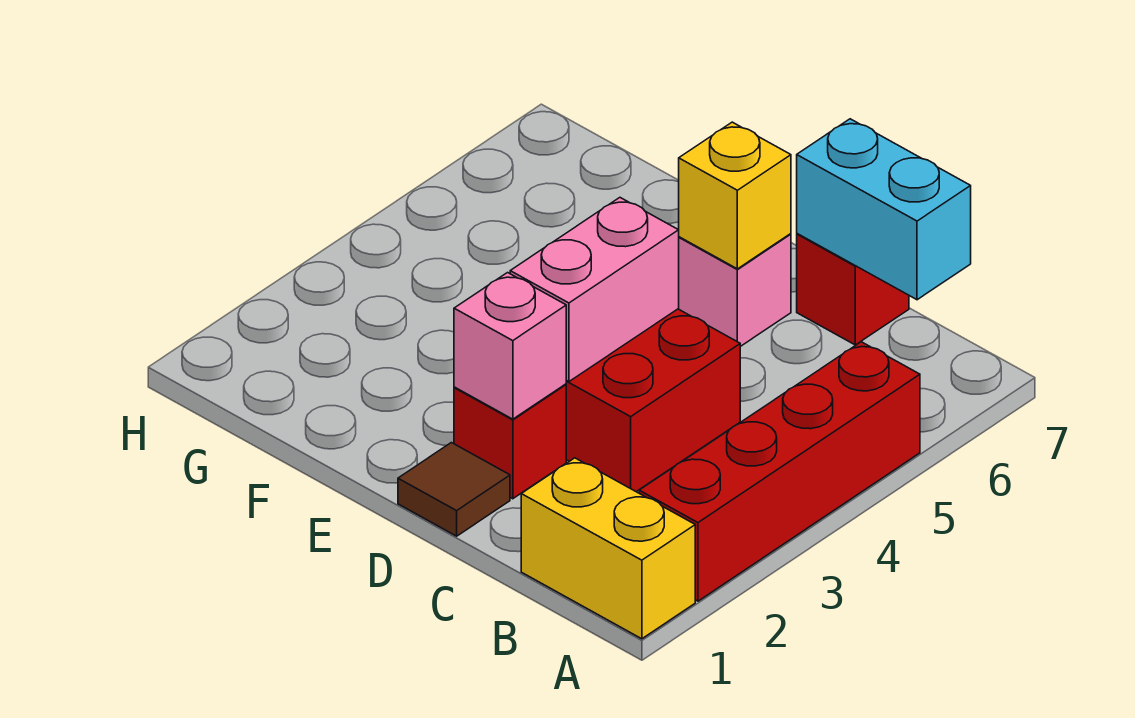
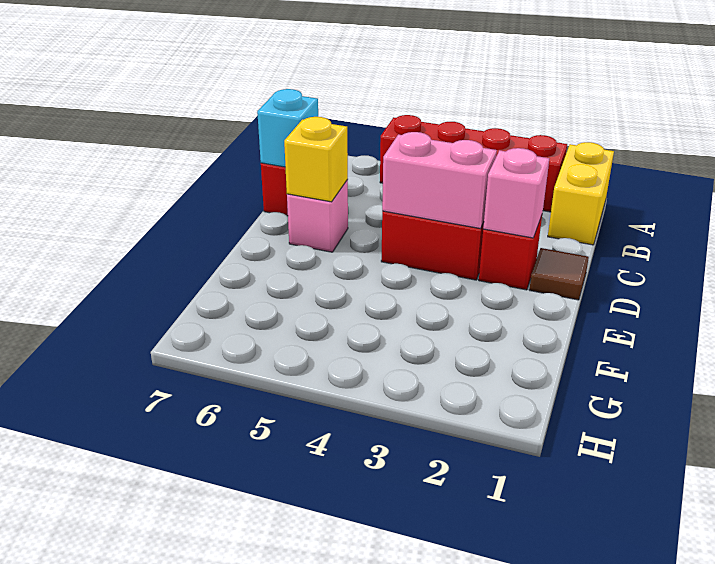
cyan brick B7:C7 level 2 -> cyan brick C7 level 2

